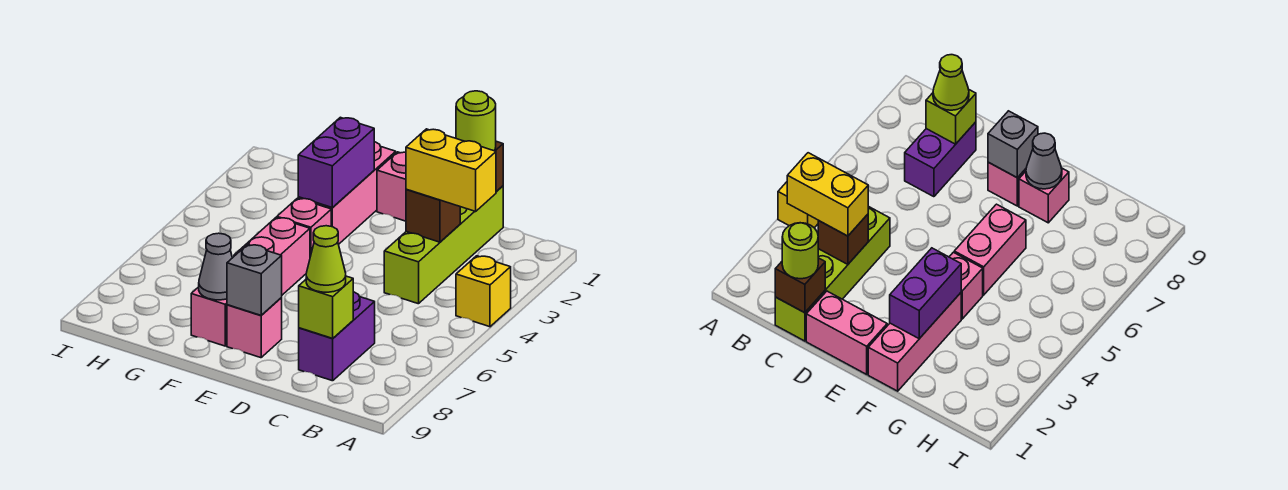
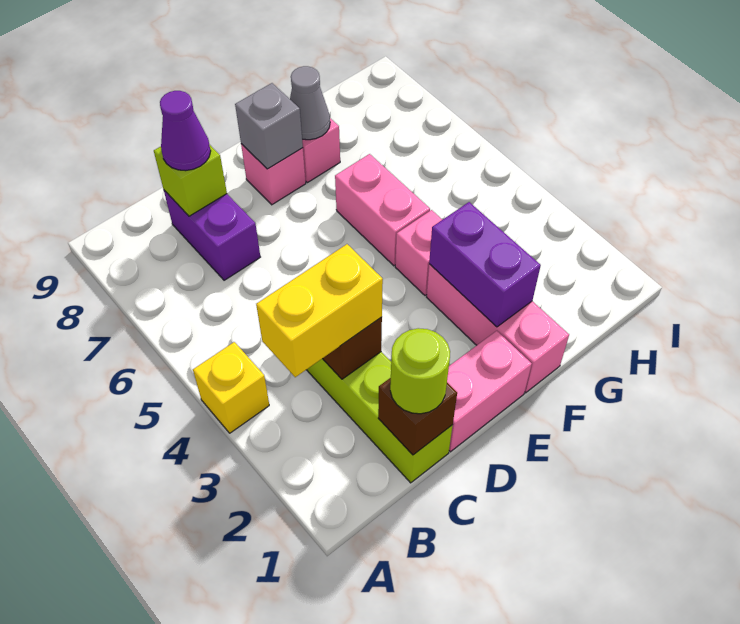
lime cone C8 level 3 -> purple cone C8 level 3

